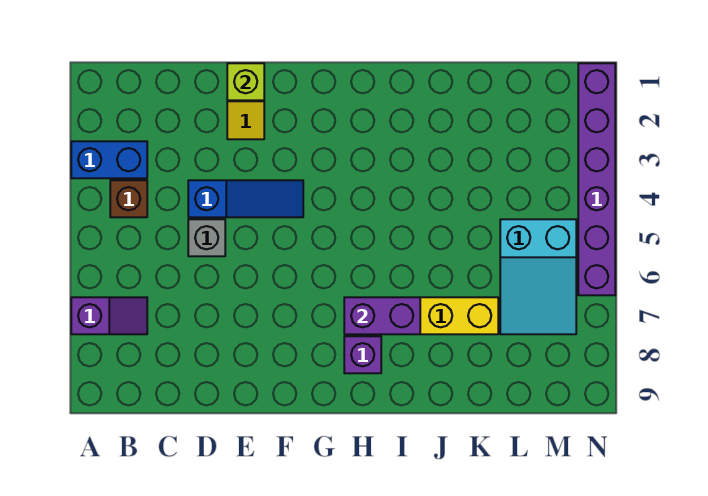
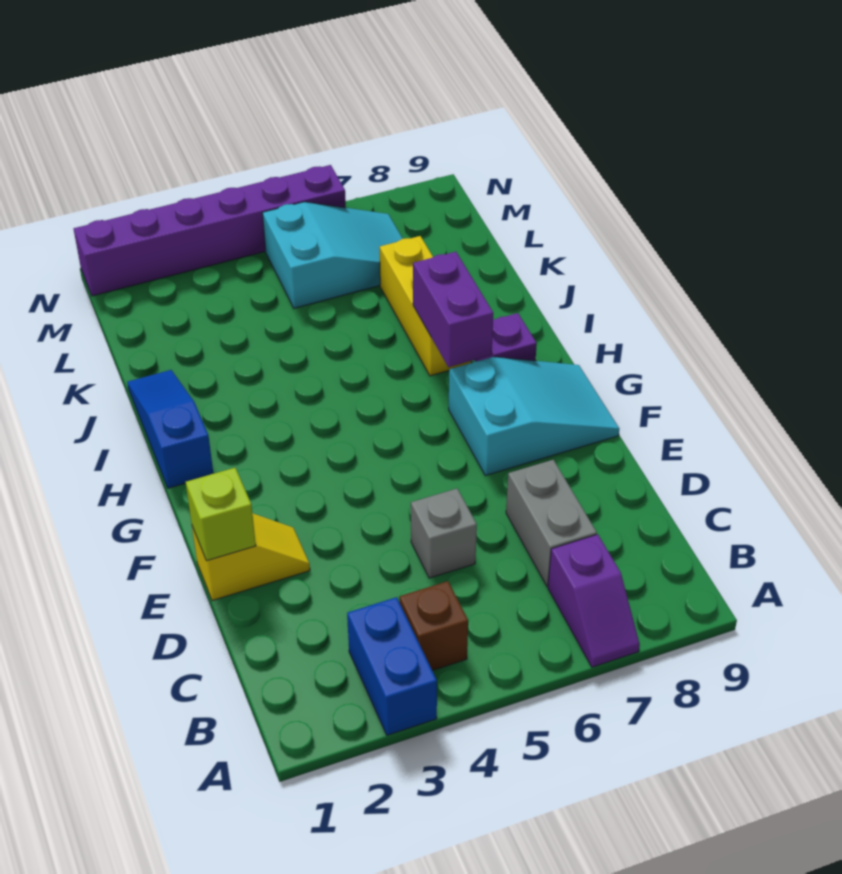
purple slope A7:B7 level 1 top A -> purple slope A7:B7 level 1 top B
none -> grey brick C7:D7 level 1
blue slope D4:F4 level 1 top D -> blue slope H1:J1 level 1 top H
none -> cyan slope F7:G9 level 1 top 7

